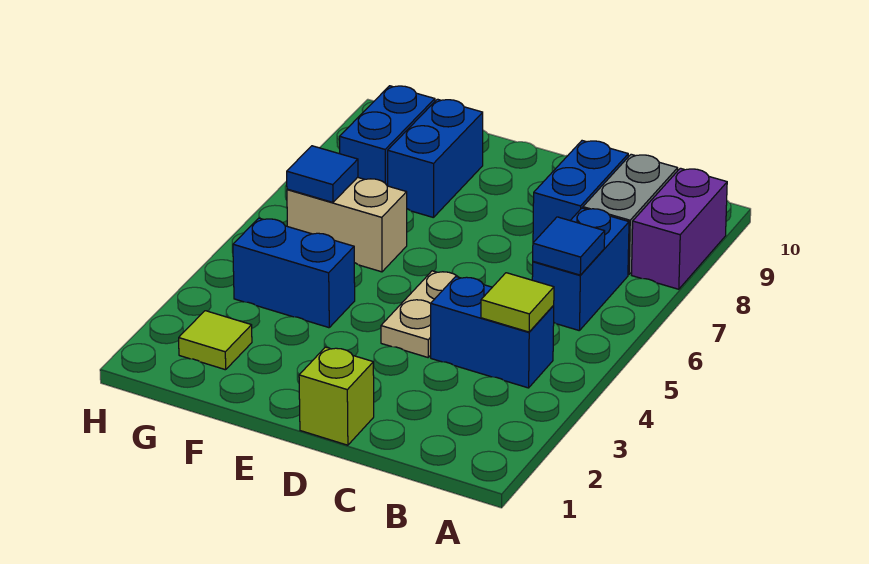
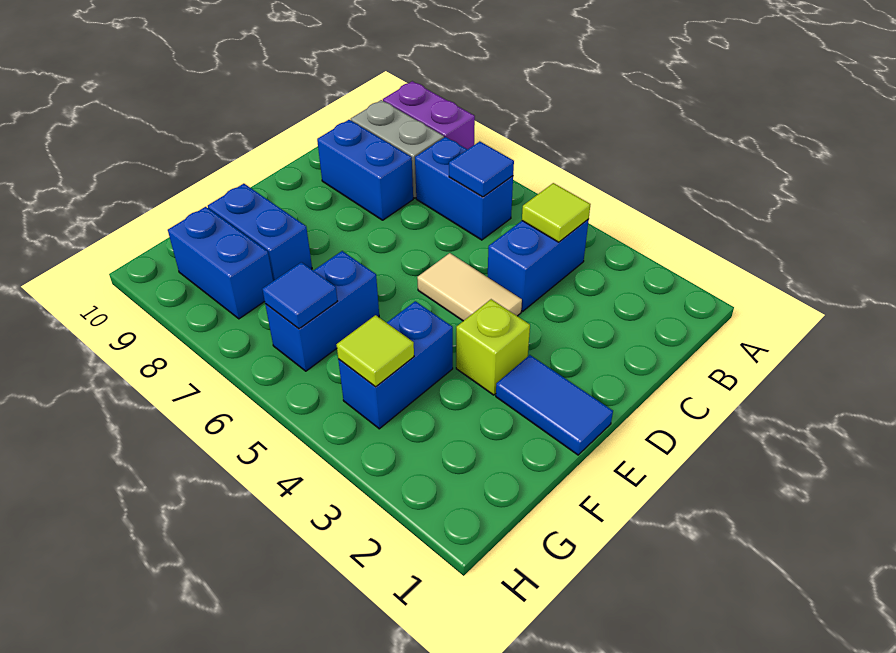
lime brick D1 level 1 -> lime brick E3 level 1
tan plate D4:D5 level 1 -> tan tile D4:D5 level 1
none -> blue tile E1:E2 level 1
tan brick F6:G6 level 1 -> blue brick F6:G6 level 1
lime tile G2 level 1 -> lime tile G4 level 2

